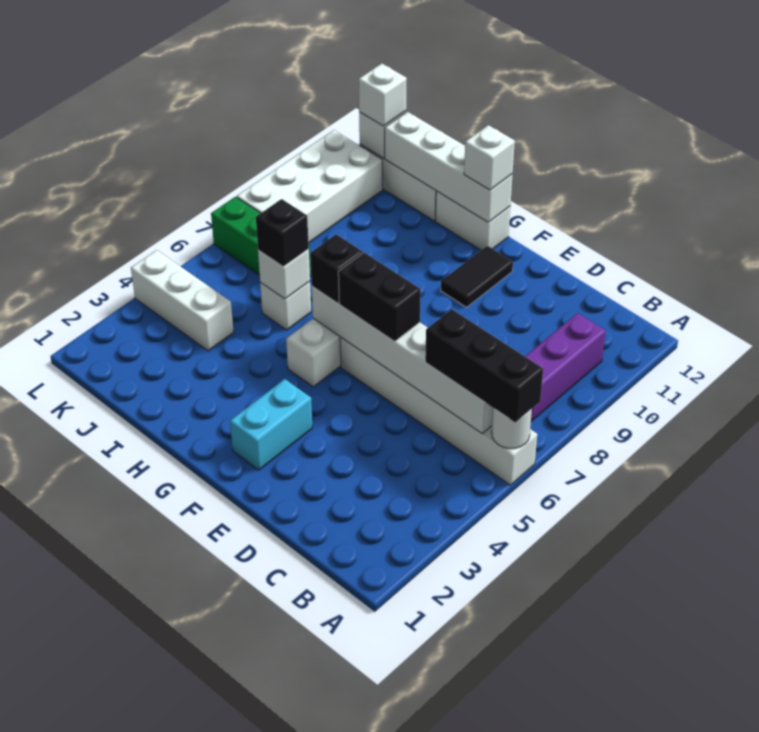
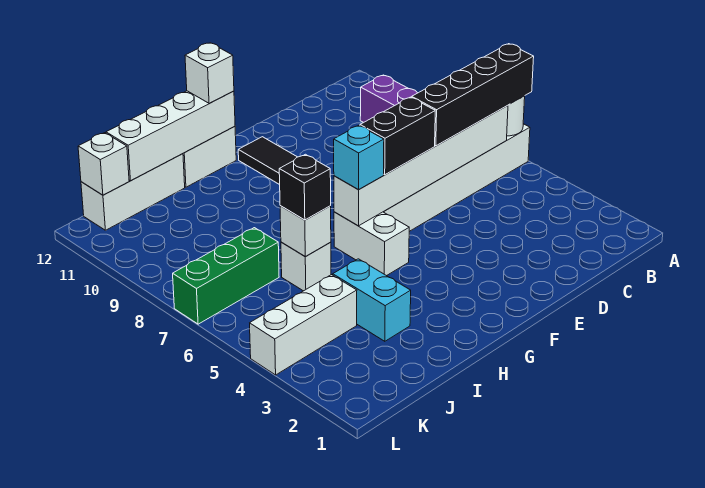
black brick A6:C6 level 3 -> black brick A6:D6 level 3
cyan brick F2:F3 level 1 -> cyan brick I3:I4 level 1
black brick G6 level 3 -> cyan brick G6 level 3
white brick K8:L11 level 1 -> none
white brick K12 level 3 -> none

